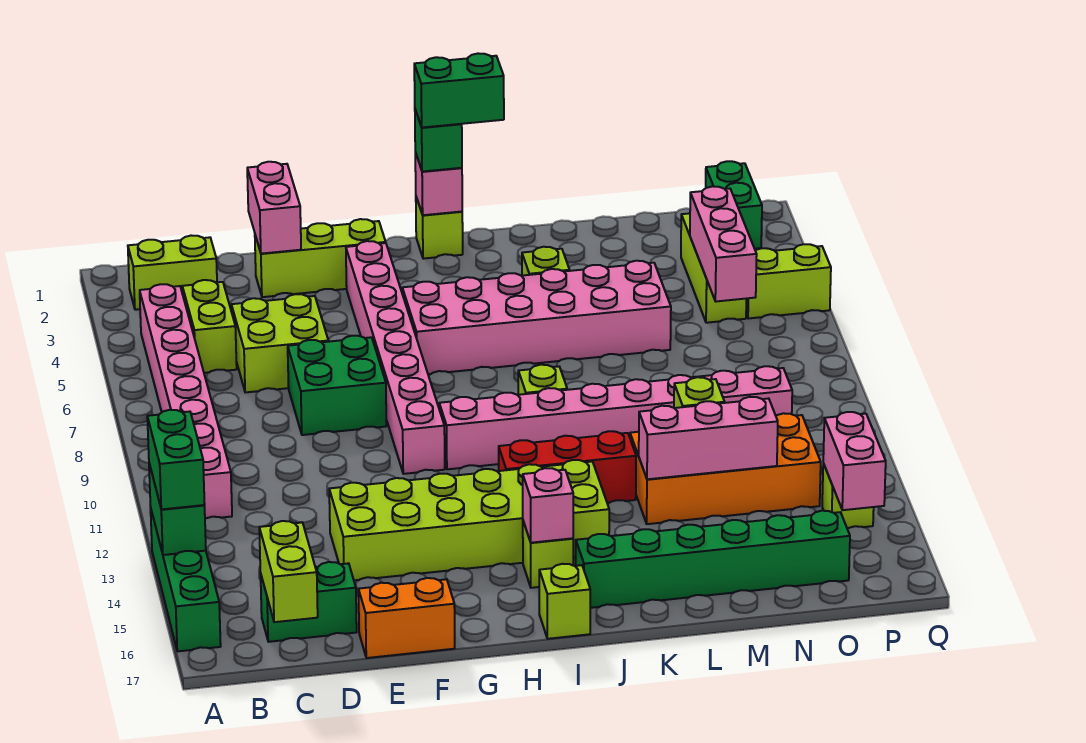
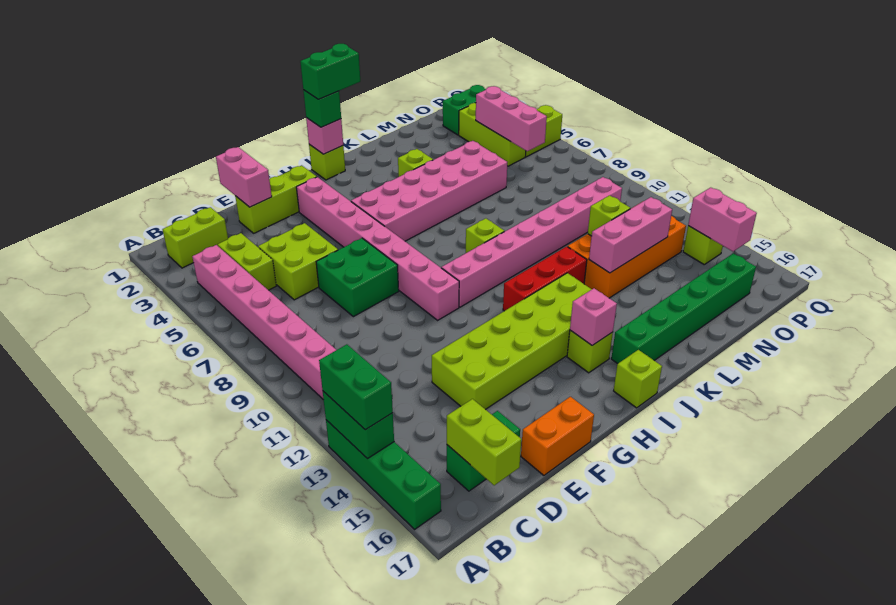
green brick P1:P2 level 1 -> green brick O2:P2 level 1

